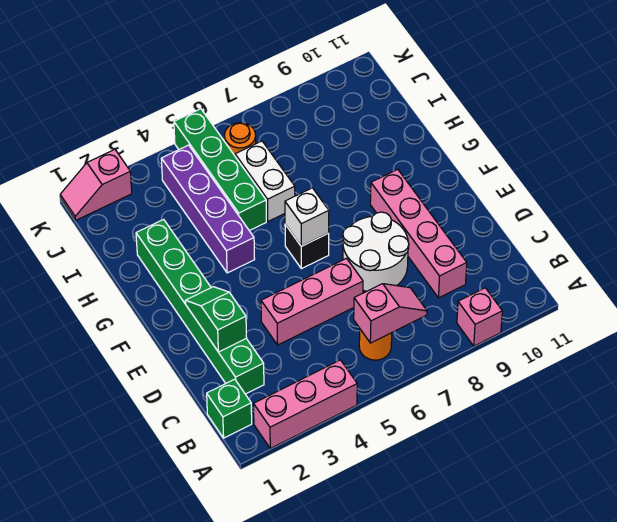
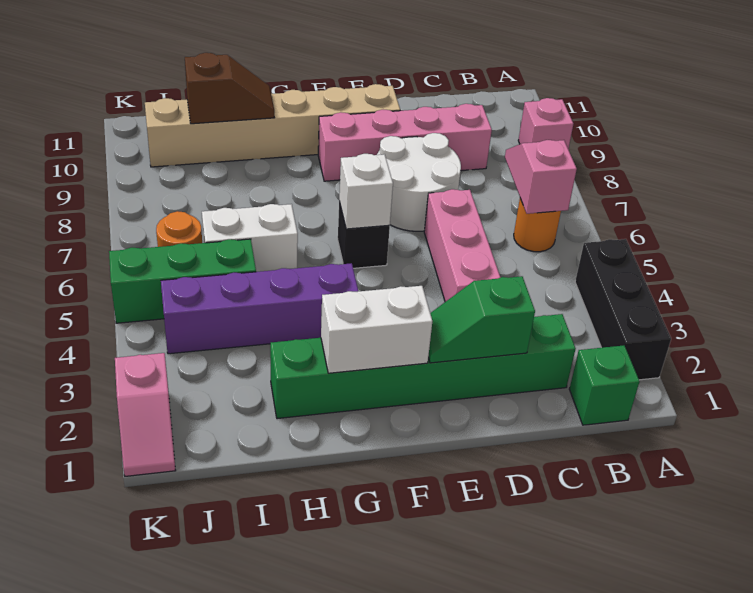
pink brick A2:A4 level 1 -> black brick A2:A4 level 1
none -> tan brick E10:J10 level 1
none -> white brick F2:G2 level 2
green brick H5:K5 level 1 -> green brick I5:K5 level 1
none -> brown slope H10:I10 level 2 top I

